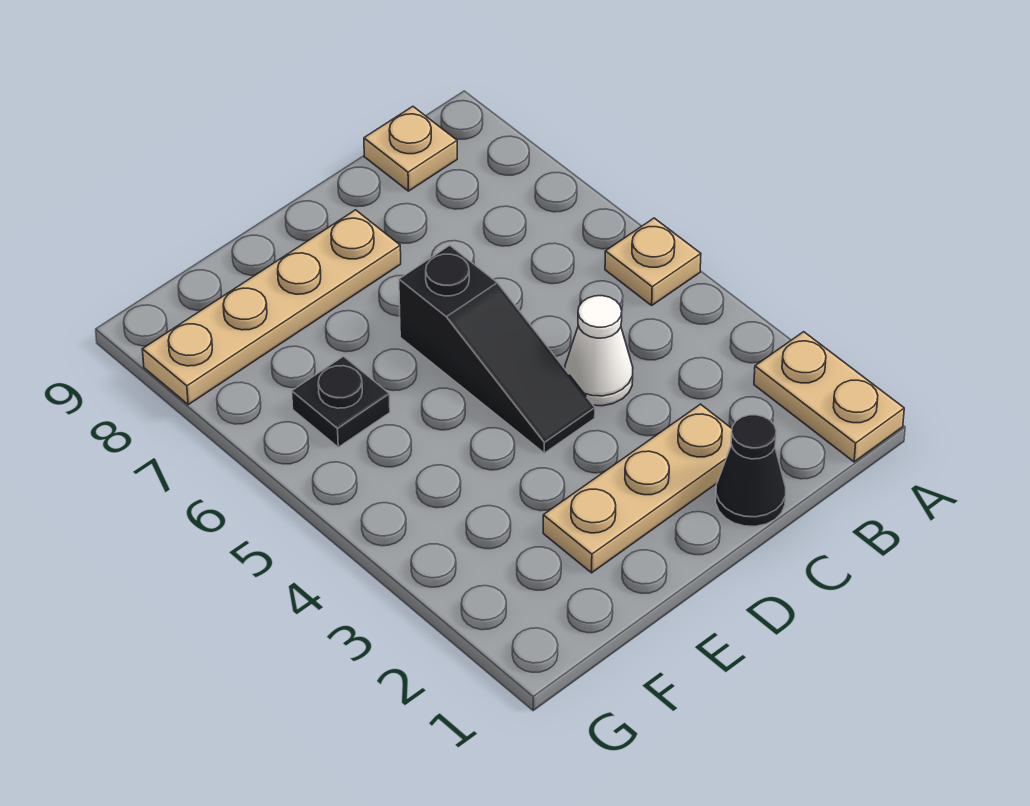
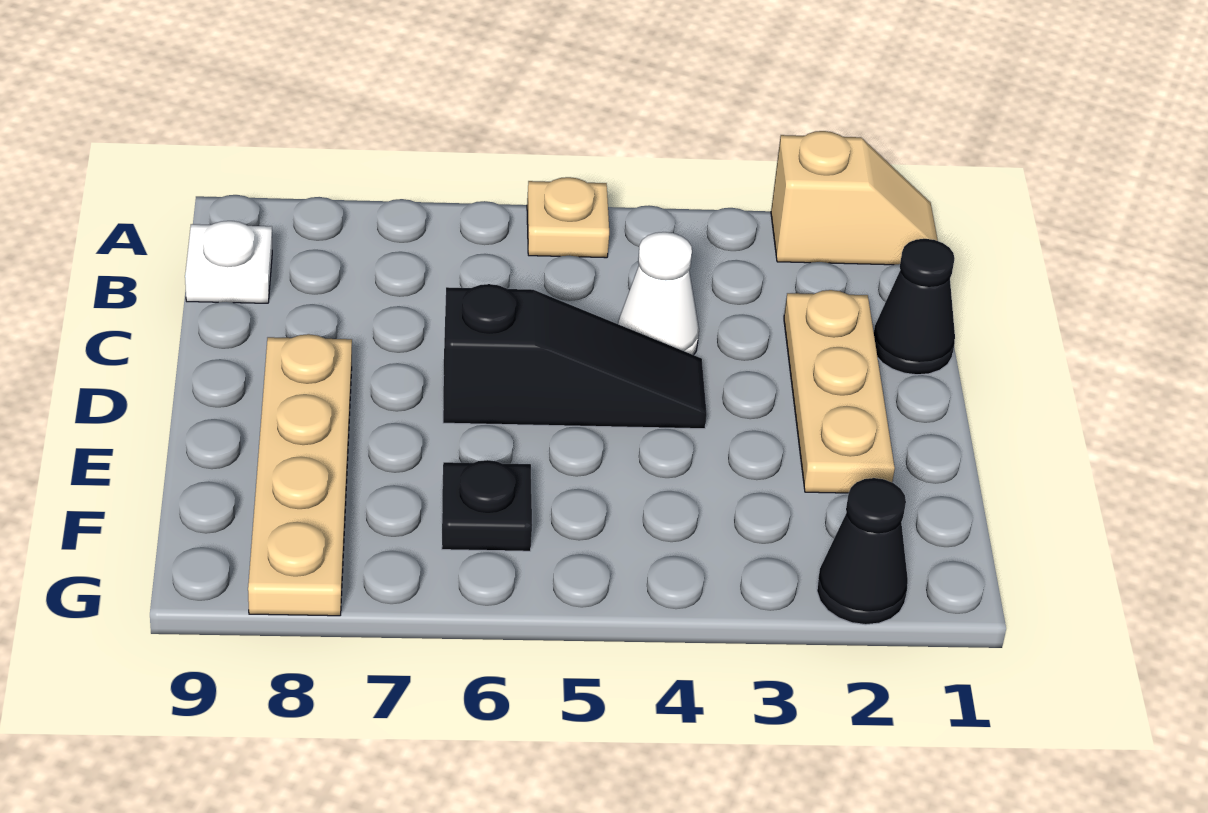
tan plate A1:A2 level 1 -> tan slope A1:A2 level 1 top 2
tan plate B9 level 1 -> white plate B9 level 1
none -> black cone G2 level 1

